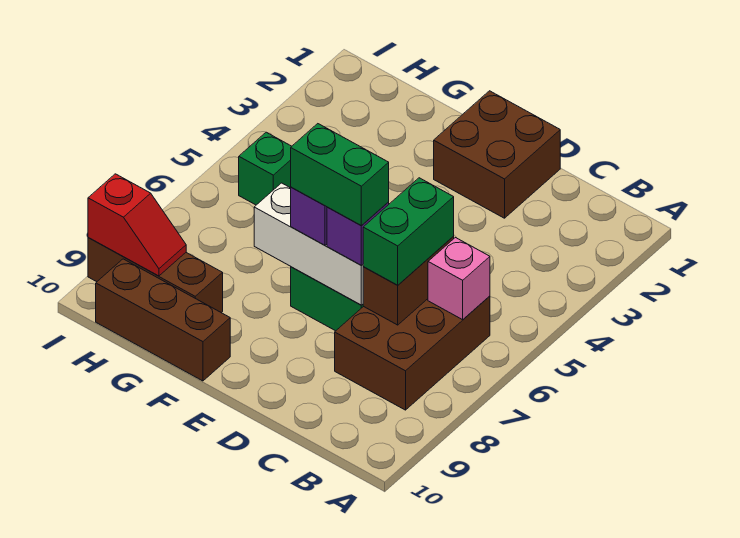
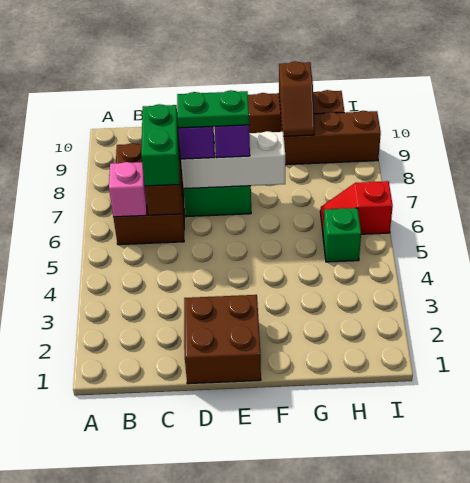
green brick D7:E7 level 4 -> green plate D7:E7 level 4
none -> brown slope G9:G10 level 2 top 10
red slope H9:I9 level 2 top I -> red slope H6:I6 level 1 top I

